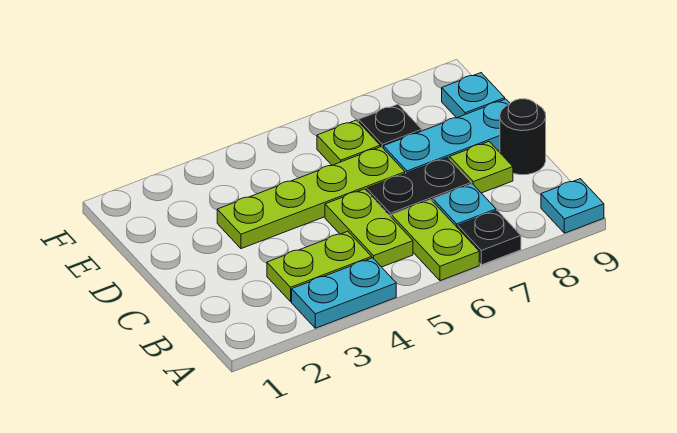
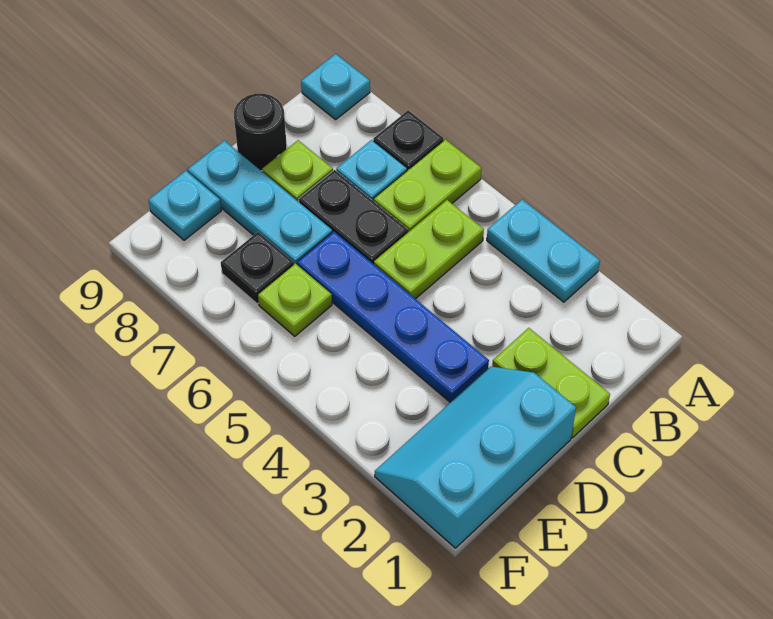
lime plate B3:B4 level 1 -> lime plate C1:C2 level 1
none -> cyan slope D1:F2 level 1 top 1
lime plate D3:D6 level 1 -> blue plate D3:D6 level 1

